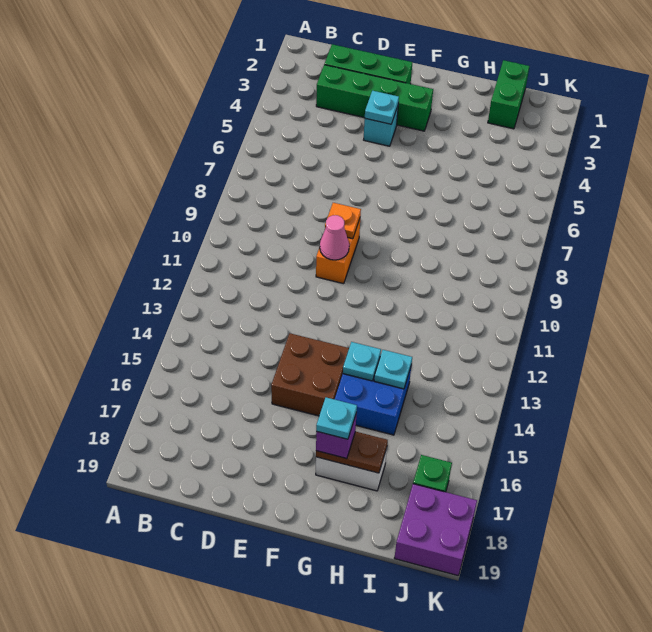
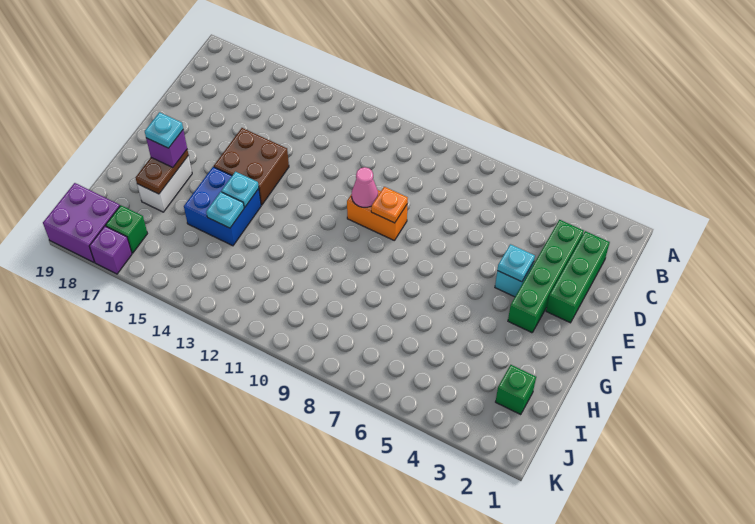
green brick I1:I2 level 1 -> green brick I2 level 1
none -> purple brick K17 level 1

